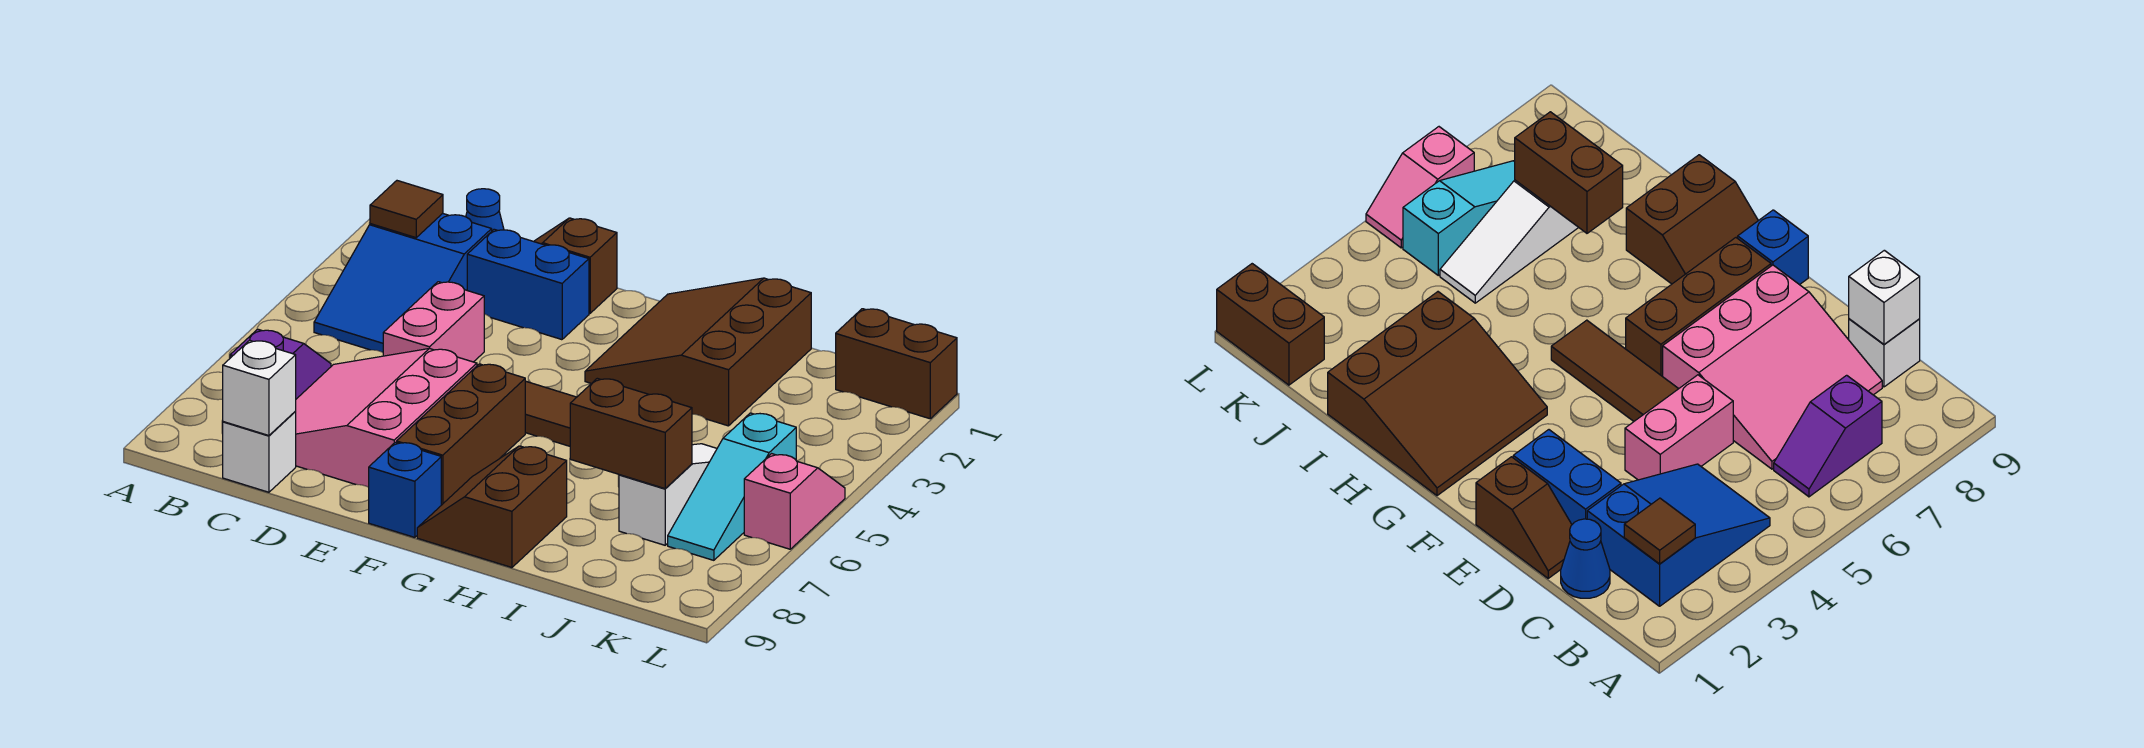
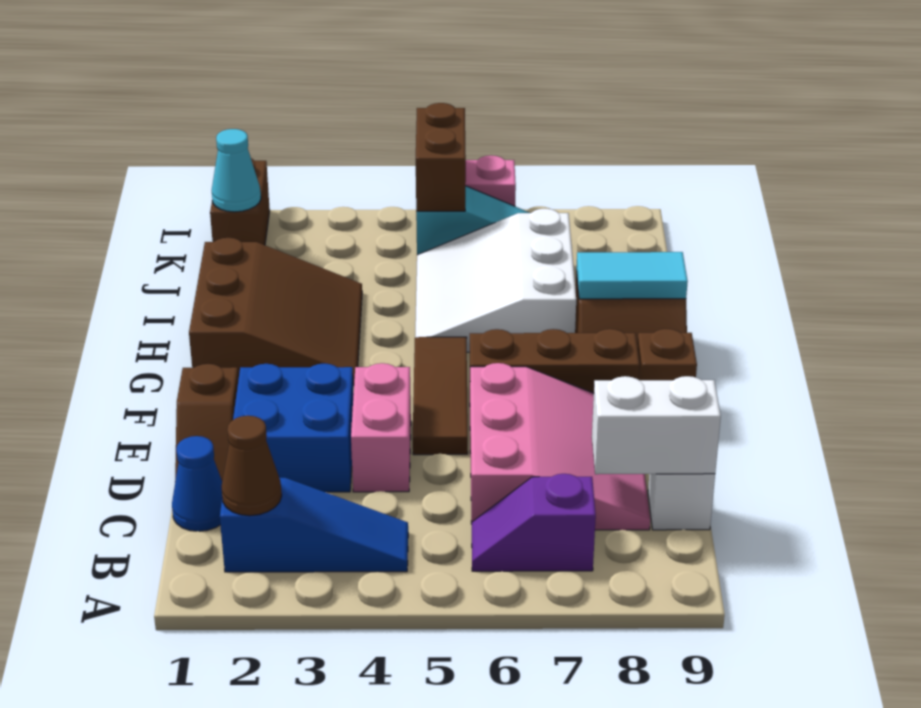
blue slope B2:C4 level 1 top 2 -> blue slope B2:B4 level 1 top 2
brown tile B2 level 2 -> brown cone B2 level 2
pink slope C6:E8 level 1 top E -> pink slope C6:E8 level 1 top 6
white brick C9 level 2 -> white brick C8:C9 level 2
blue brick D2:E2 level 1 -> blue brick D2:E3 level 1
pink brick D4:D5 level 1 -> pink brick D4:E4 level 1
blue brick F9 level 1 -> brown brick F9 level 1
brown slope G1:I3 level 1 top I -> brown slope G1:I3 level 1 top 1
none -> cyan tile H8:H9 level 2
brown brick I7:J7 level 2 -> brown brick K5:L5 level 2
white slope J5:J7 level 1 top 7 -> white slope H5:J7 level 1 top 7
none -> cyan cone K1 level 2

